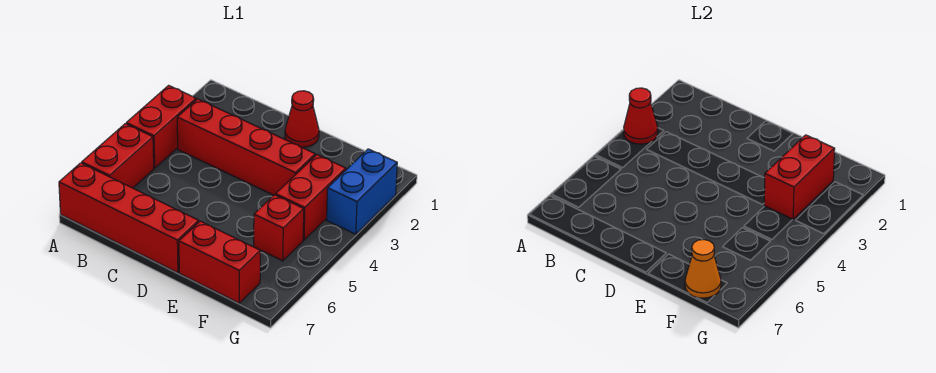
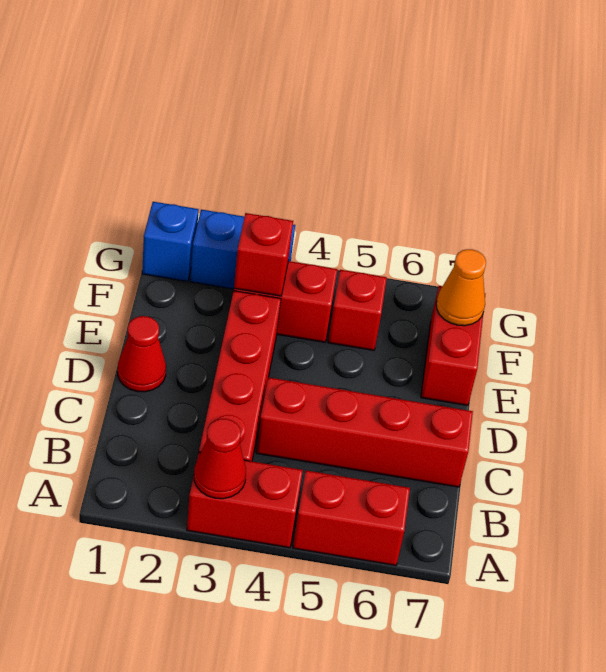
red brick A7:D7 level 1 -> red brick C4:C7 level 1
red brick F2:F3 level 2 -> red brick F3 level 2
none -> blue brick G1 level 1

